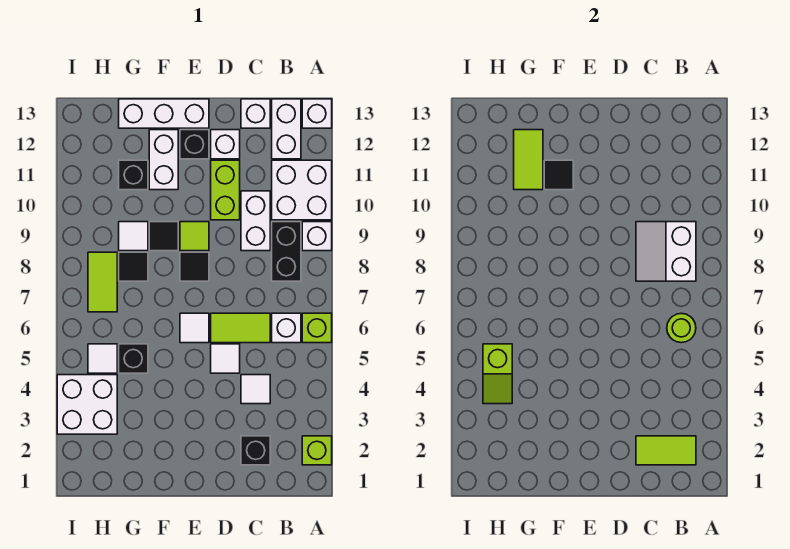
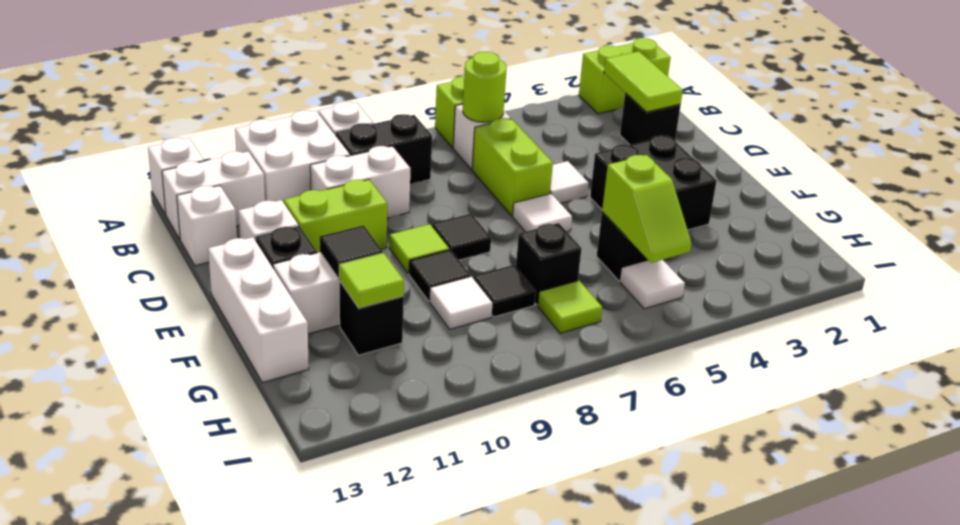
lime brick A2 level 1 -> lime brick A1:A2 level 1
white slope B8:C9 level 2 top B -> none
white tile C4 level 1 -> none
lime tile C6:D6 level 1 -> lime brick C6:D6 level 1
none -> black brick E3:F4 level 1
none -> black brick G7 level 1
lime tile G11:G12 level 2 -> lime tile G11 level 2
white brick H3:I4 level 1 -> none
lime slope H4:H5 level 2 top 5 -> lime slope G5:H5 level 2 top G
lime tile H7:H8 level 1 -> lime tile H7 level 1

